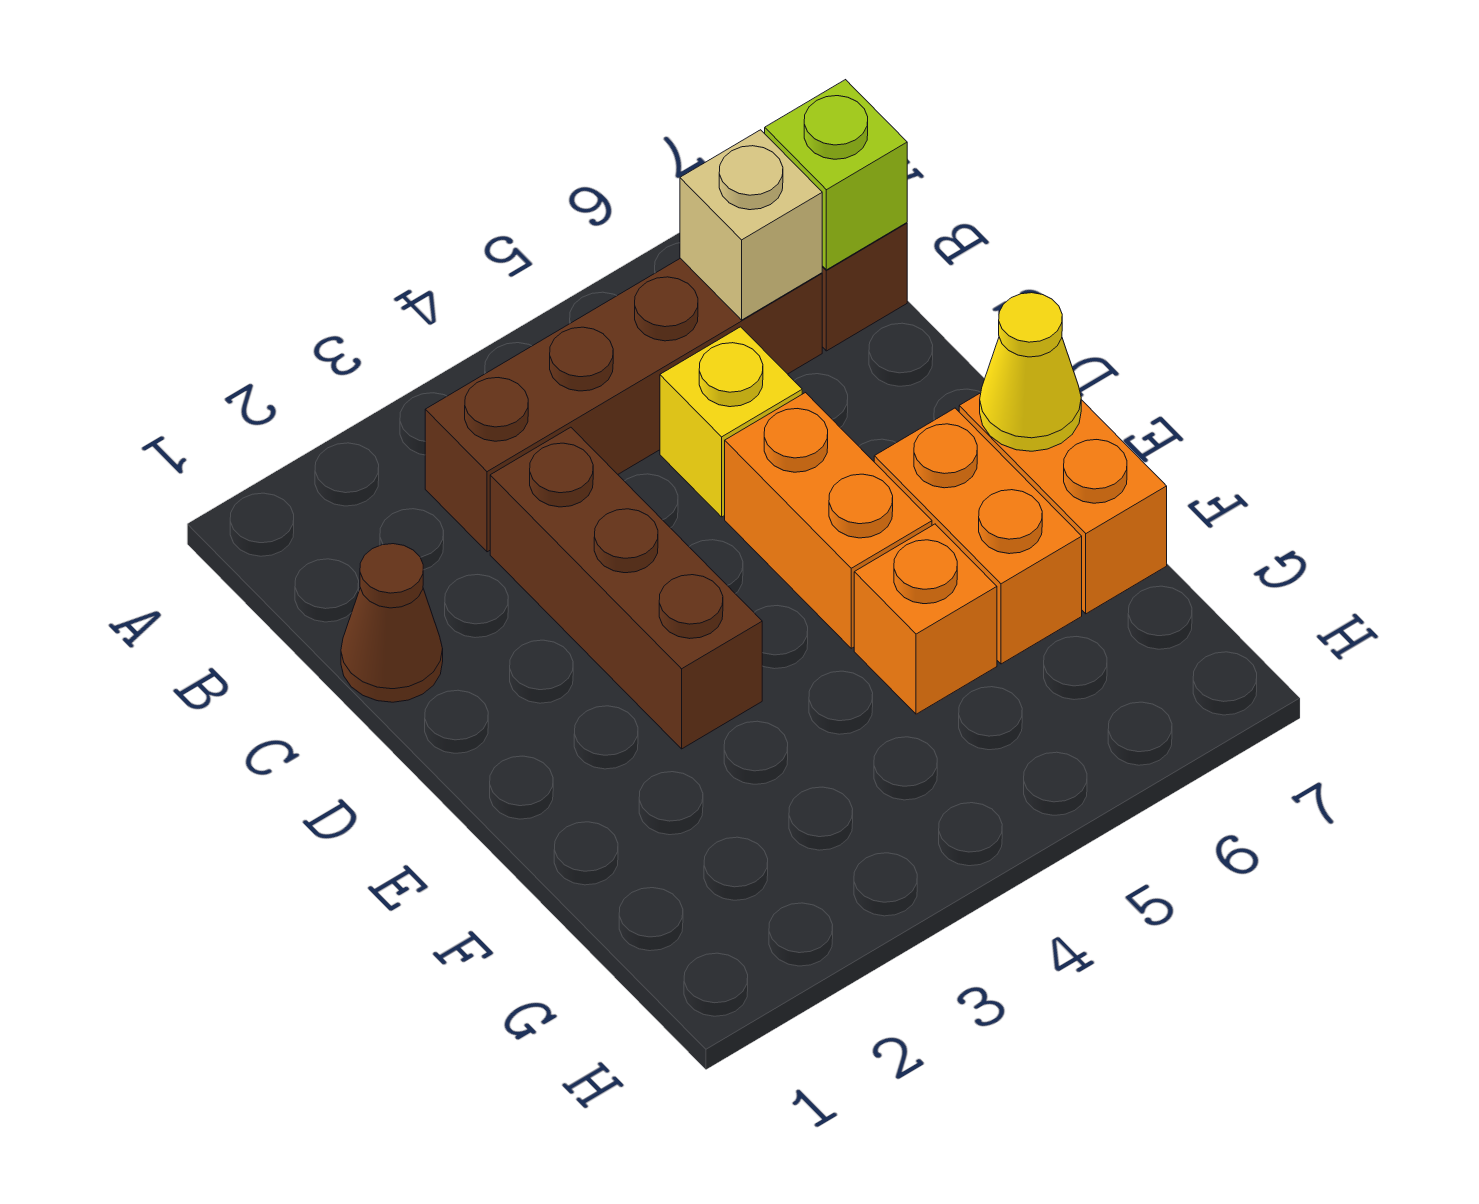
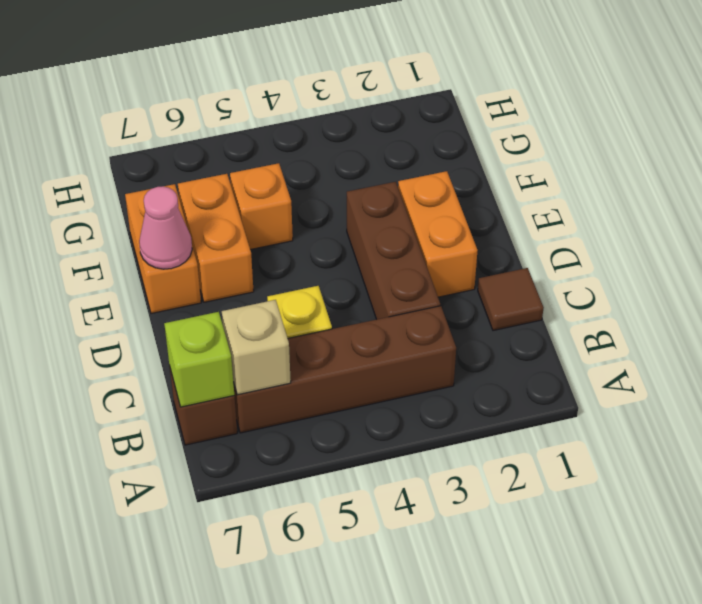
brown cone C1 level 1 -> brown tile C1 level 1
orange brick D5:E5 level 1 -> orange brick D2:E2 level 1
yellow cone E7 level 2 -> pink cone E7 level 2

